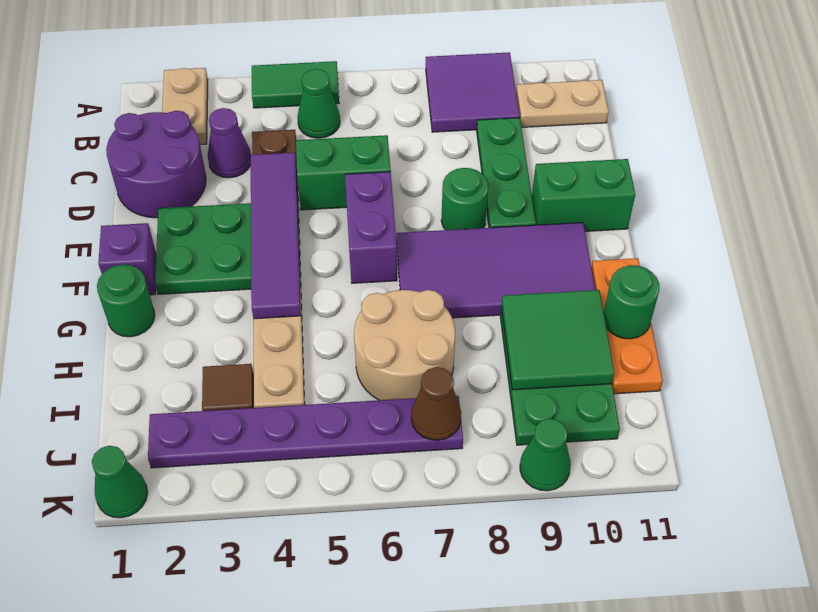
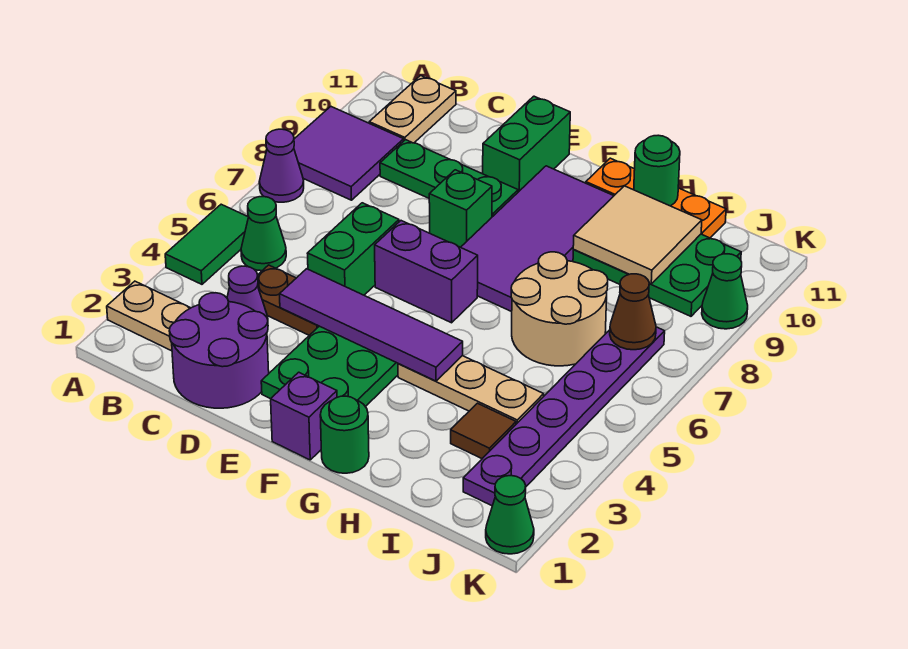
none -> purple cone A7 level 1
green round brick E8 level 1 -> green brick E8 level 1
green tile H9:I10 level 2 -> tan tile H9:I10 level 2

